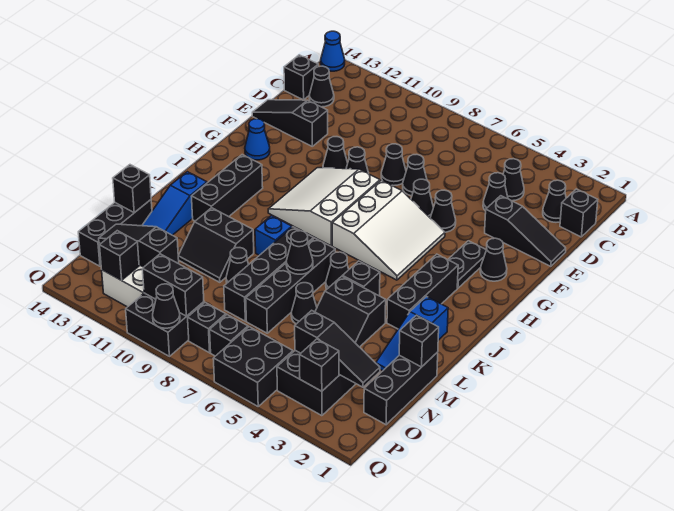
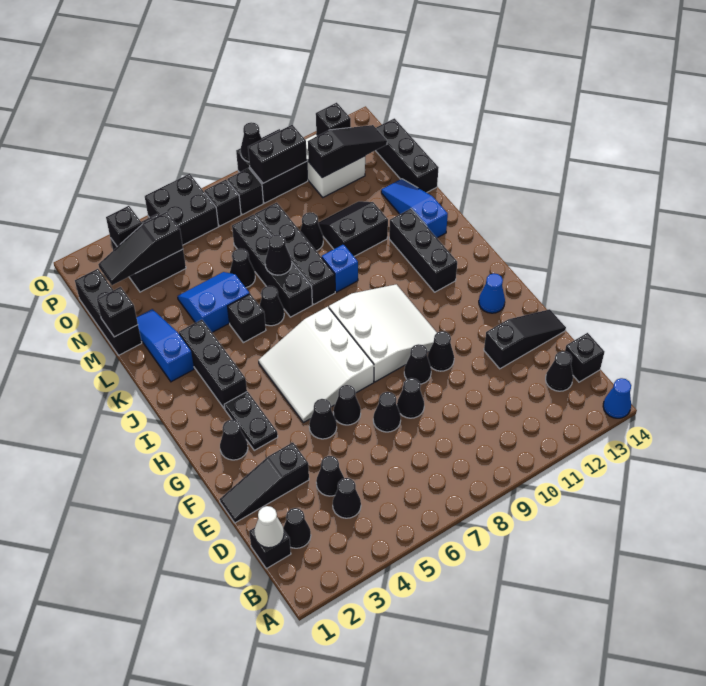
none -> white cone C1 level 2
black slope L4:M5 level 1 top L -> blue slope L4:M5 level 1 top L
black brick M14 level 2 -> none

